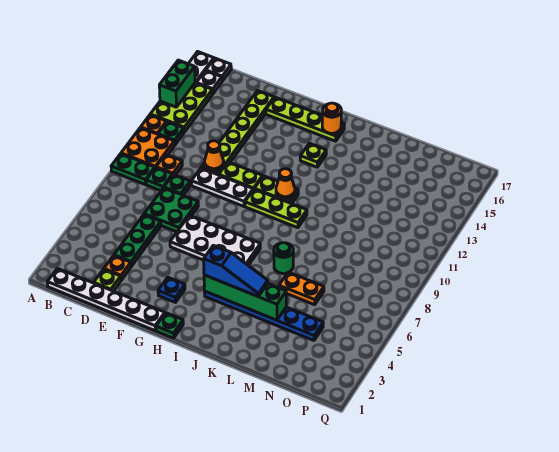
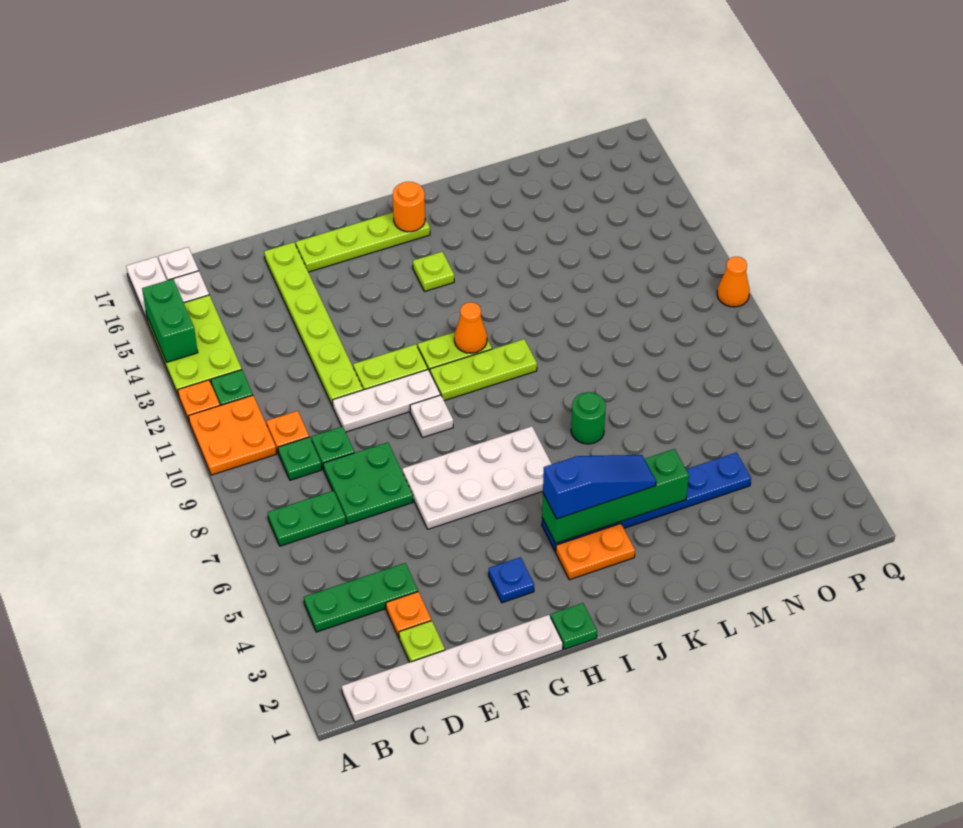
green plate A9:B9 level 1 -> green plate B7:C7 level 1
green plate D4:D6 level 1 -> green plate B4:D4 level 1
orange cone E11 level 2 -> orange cone Q10 level 1
none -> white plate G9 level 1
orange plate L6:M6 level 1 -> orange plate I3:J3 level 1

